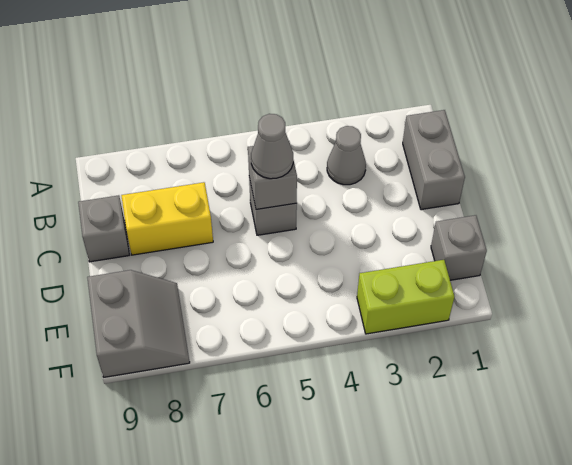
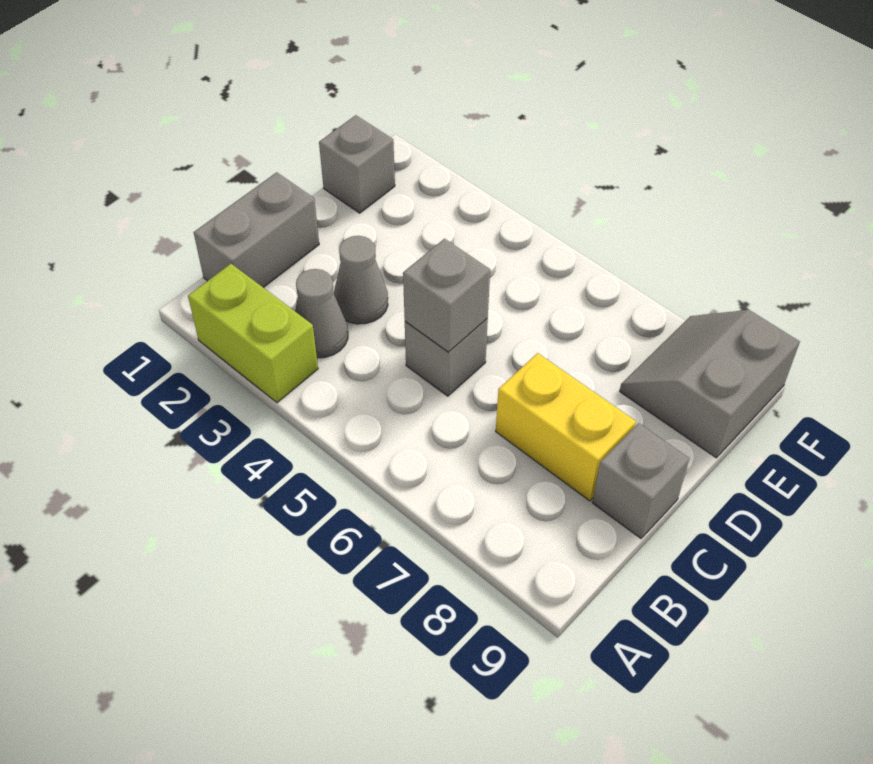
grey cone C5 level 3 -> grey cone C3 level 1
lime brick F2:F3 level 1 -> lime brick A2:A3 level 1

